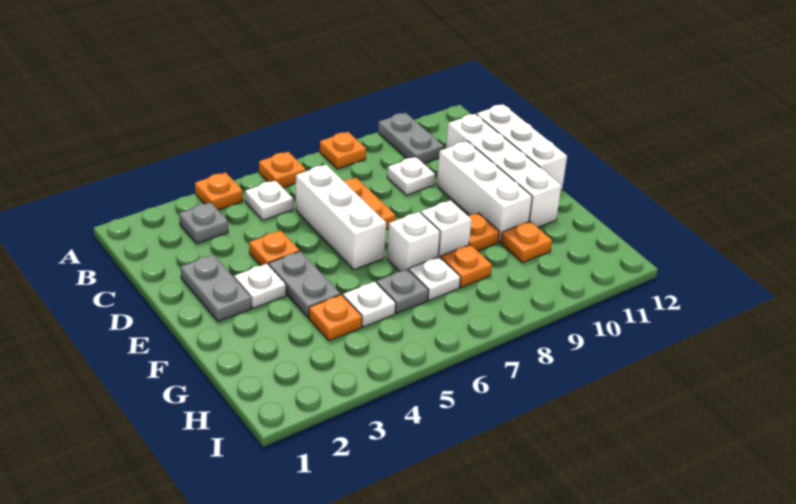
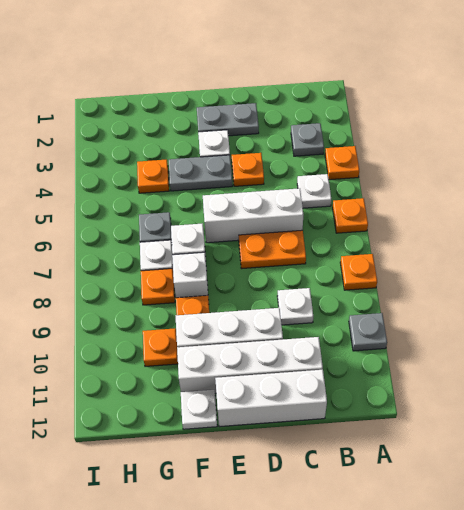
grey plate A10:B10 level 1 -> grey plate A10 level 1
white plate G5 level 1 -> white plate F12 level 1

